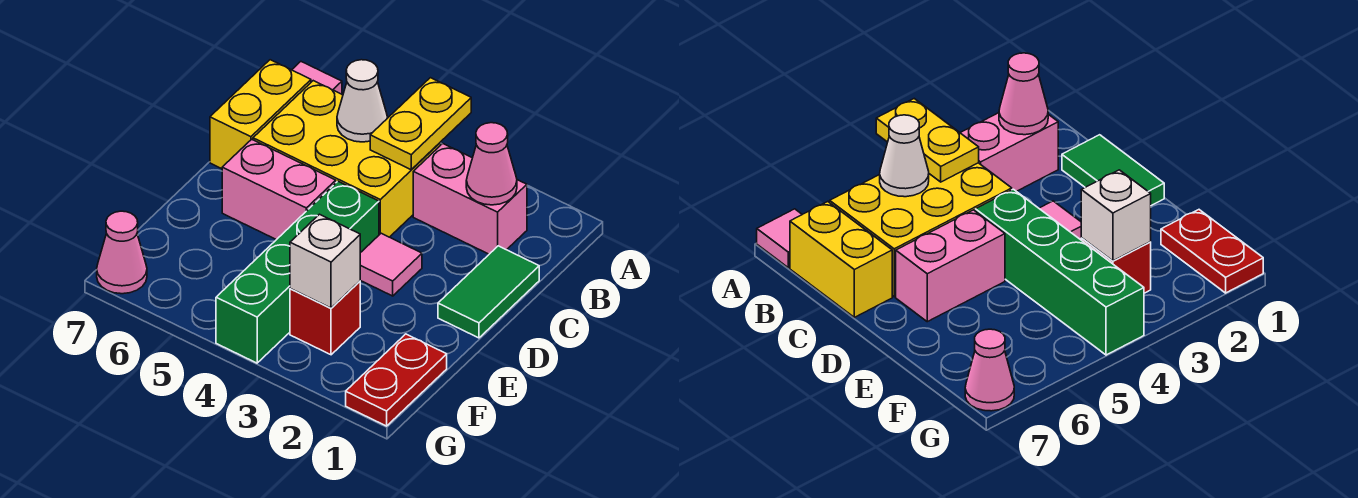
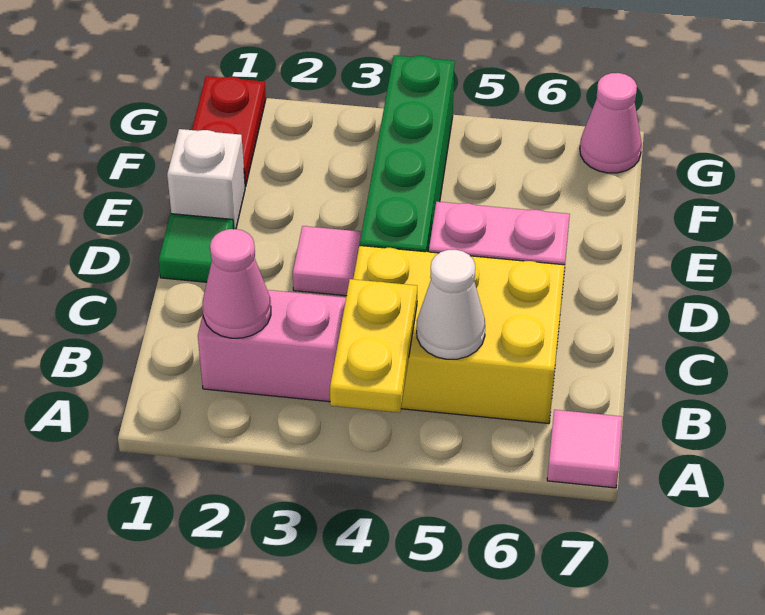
yellow brick B7:C7 level 1 -> none
green tile C1:D1 level 1 -> green tile D1 level 1
red brick F3 level 1 -> none
white brick F3 level 2 -> white brick E1 level 1

